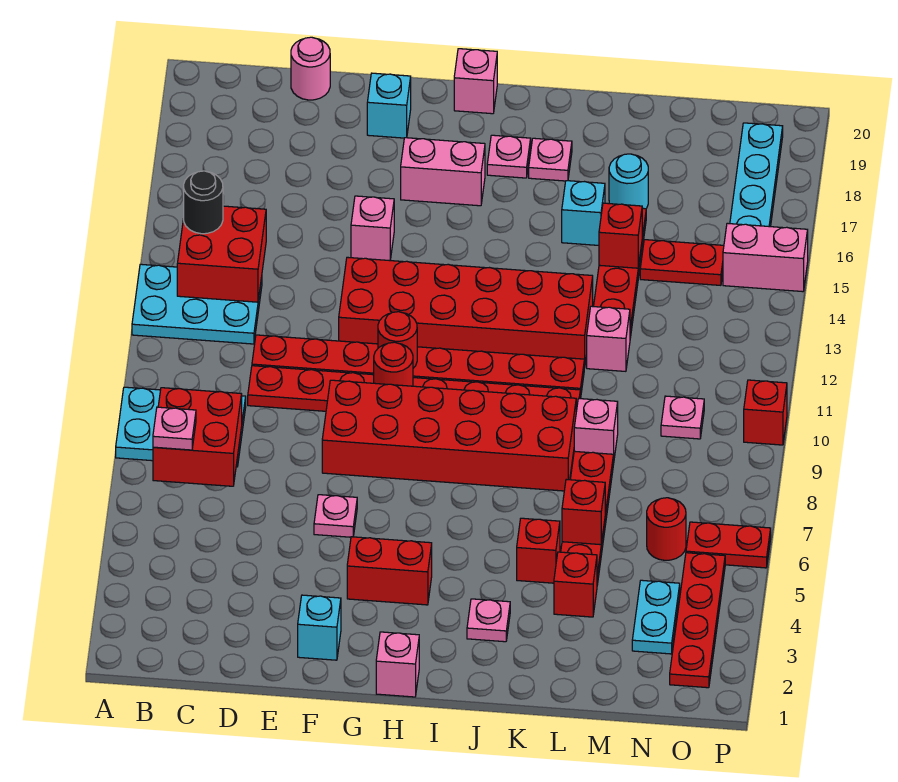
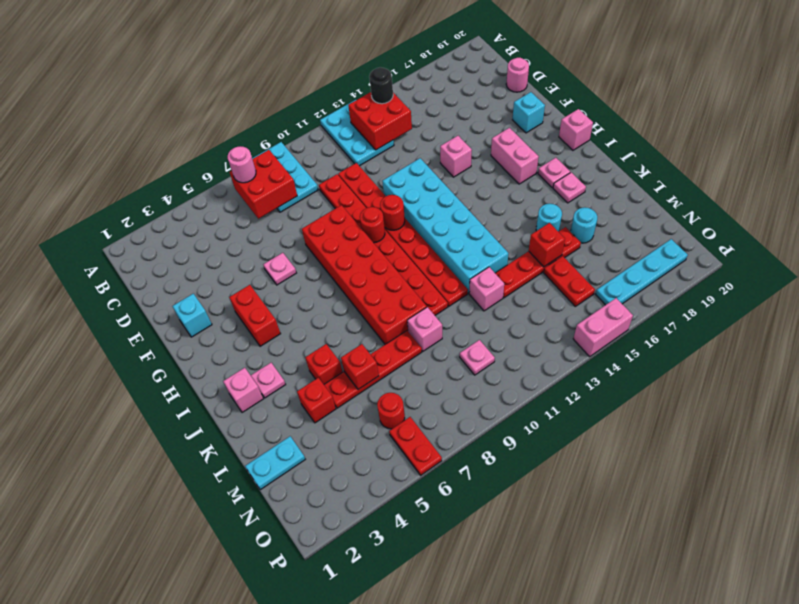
pink plate B7 level 3 -> pink round brick B7 level 3
red brick F12:K13 level 1 -> cyan brick F12:K13 level 1
pink brick H1 level 1 -> pink brick J2 level 1
cyan brick K16 level 1 -> cyan round brick K16 level 1
cyan plate N3:N4 level 1 -> cyan plate M1:M2 level 1
red plate O2:O5 level 1 -> none
pink brick O15:P15 level 1 -> pink brick P14:P15 level 1
red brick P10 level 1 -> none

